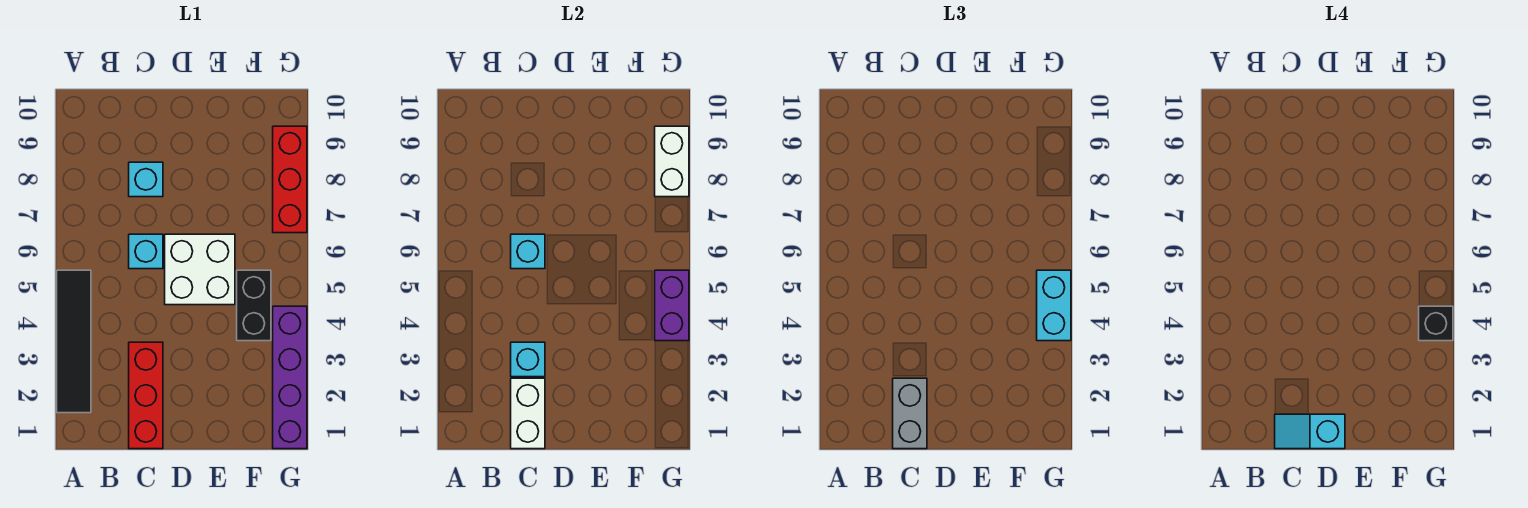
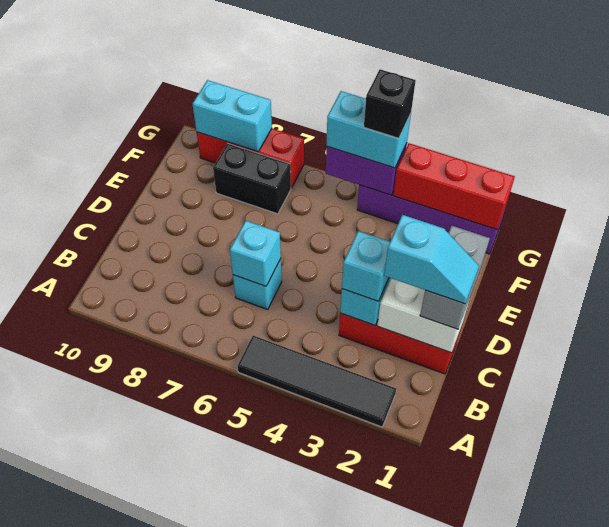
grey brick C1:C2 level 3 -> grey brick C1:D1 level 3
cyan slope C1:D1 level 4 top D -> cyan slope C1:C2 level 4 top 2
cyan brick C8 level 1 -> cyan brick C3 level 3
white brick D5:E6 level 1 -> none
black brick F4:F5 level 1 -> black brick F7:F8 level 1
none -> red brick G1:G3 level 2
white brick G8:G9 level 2 -> cyan brick G8:G9 level 2

